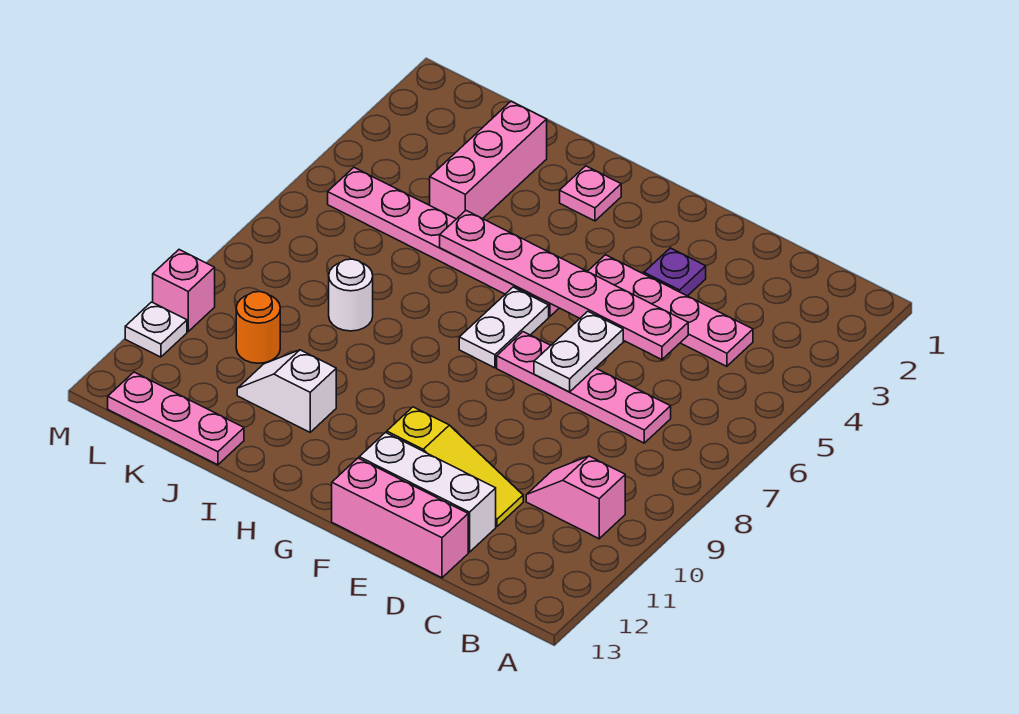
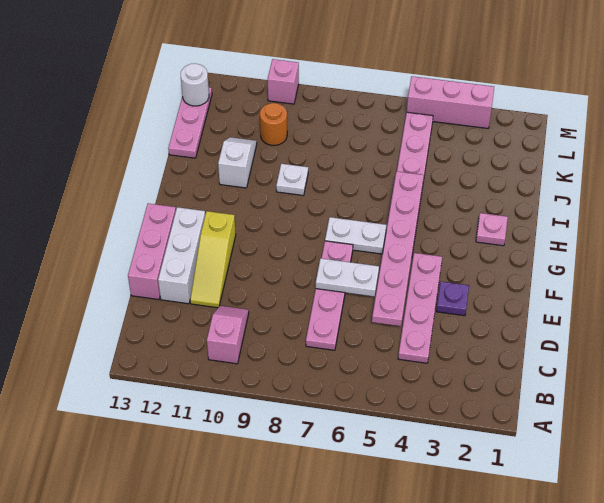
pink brick J2:J4 level 1 -> pink brick M3:M5 level 1
white round brick J8 level 1 -> white round brick L13 level 2
white plate M11 level 1 -> white plate I9 level 1

